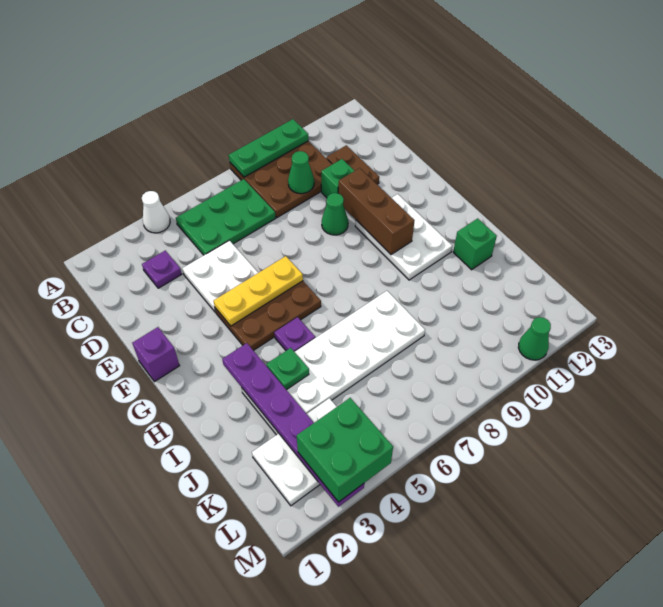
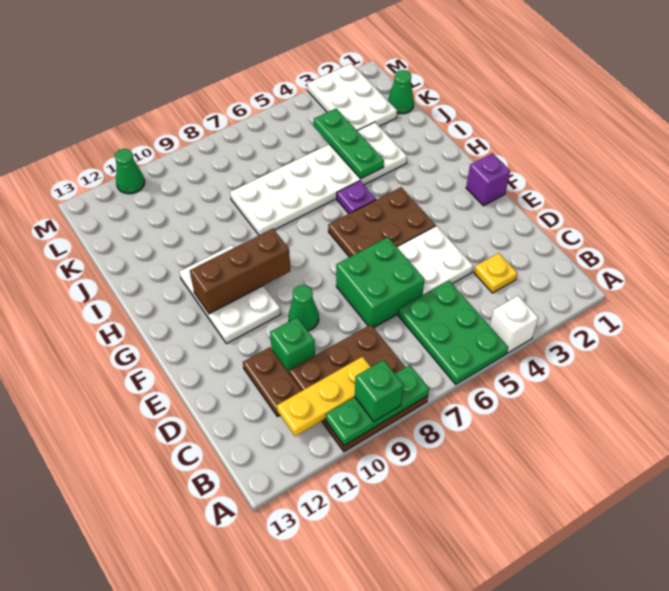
white cone A4 level 1 -> white brick A4 level 1
green plate B5:C7 level 1 -> green plate A5:C6 level 1
purple plate C3 level 1 -> yellow plate C3 level 1
green cone C9 level 2 -> green cone K1 level 1
brown brick E10:G10 level 2 -> brown brick G9:G11 level 2
yellow plate F4:F6 level 2 -> yellow plate B9:B11 level 2
purple plate H3:M3 level 2 -> none
green plate I4 level 2 -> green plate I4:K4 level 2
green brick I12 level 1 -> green brick A9 level 3
white plate K2:L4 level 1 -> white plate K2:M3 level 1
green brick L3:M4 level 3 -> green brick D6:E7 level 1

